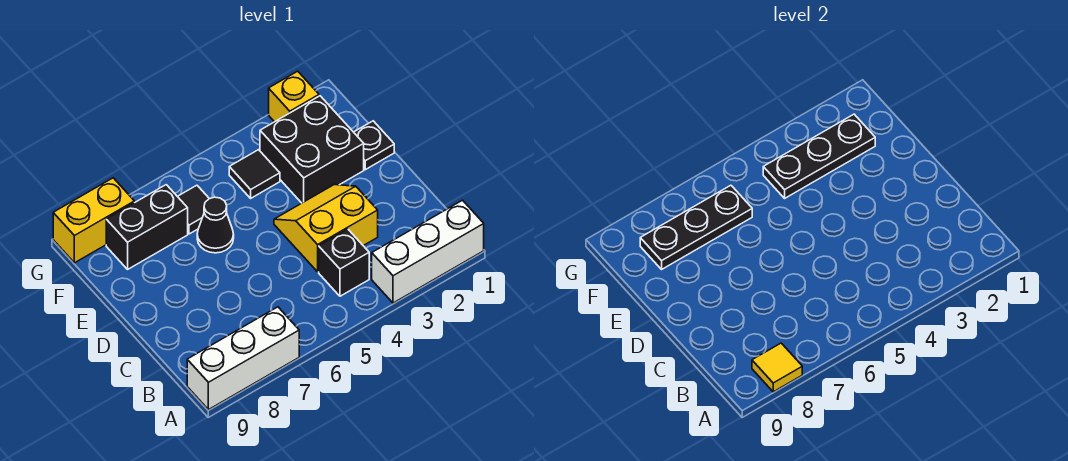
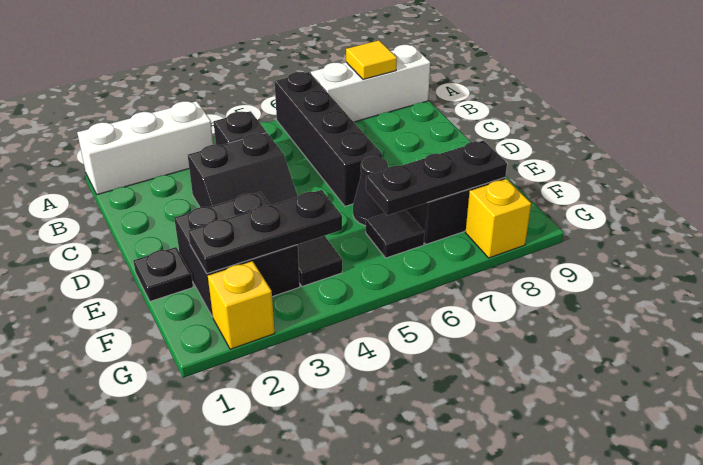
none -> black brick A6:D6 level 1
yellow slope C3:D4 level 1 top C -> black slope C3:D4 level 1 top C
yellow brick G8:G9 level 1 -> yellow brick G8 level 1

